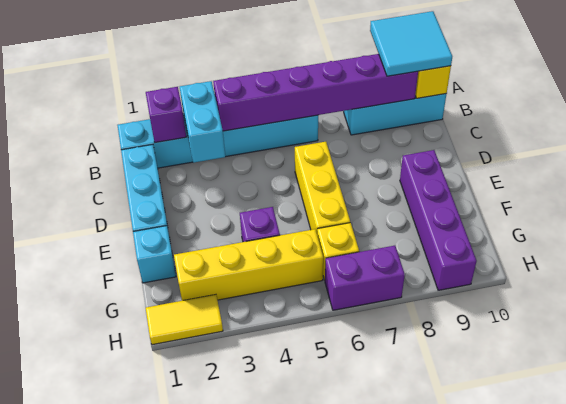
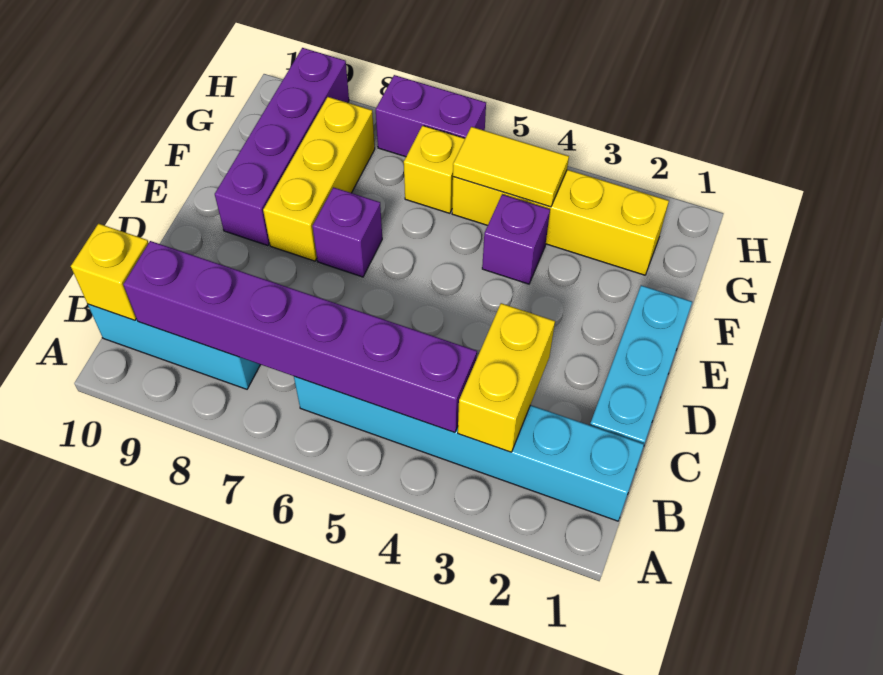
cyan tile A9:B10 level 3 -> none
purple brick B2 level 2 -> purple brick E7 level 1
cyan brick B3:C3 level 2 -> yellow brick B3:C3 level 2
yellow brick D6:F6 level 1 -> yellow brick E8:G8 level 1
cyan brick F1 level 1 -> none
yellow tile H1:H2 level 1 -> yellow tile G4:G5 level 2

